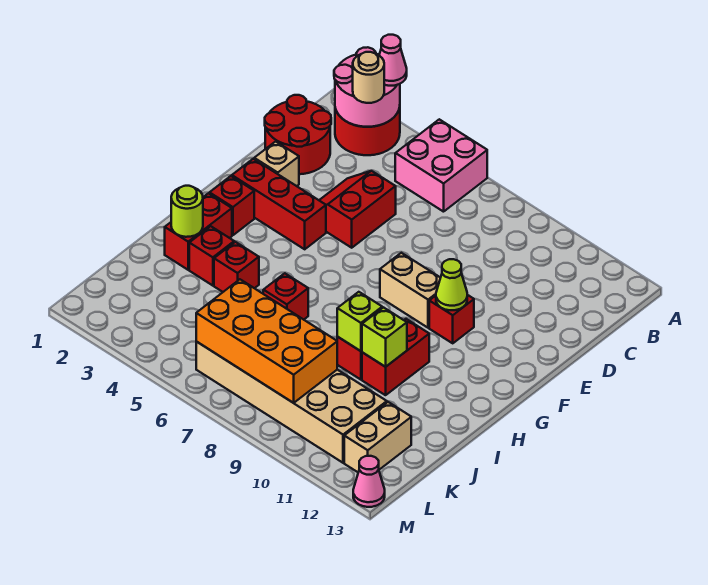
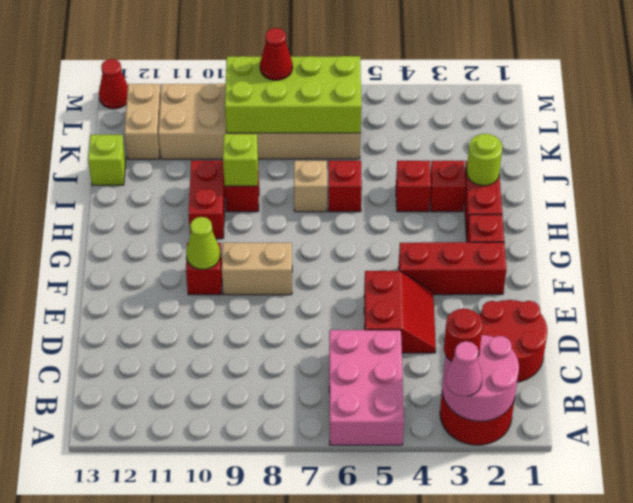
pink brick A5:B6 level 1 -> pink brick A5:C6 level 1
tan round brick B3 level 3 -> red round brick B3 level 3
tan brick E2 level 1 -> tan brick I7 level 1
lime brick I10 level 2 -> lime brick J13 level 1
orange brick K6:L9 level 2 -> lime brick K6:L9 level 2
none -> red cone L8 level 3
pink cone M13 level 1 -> red cone M13 level 1

